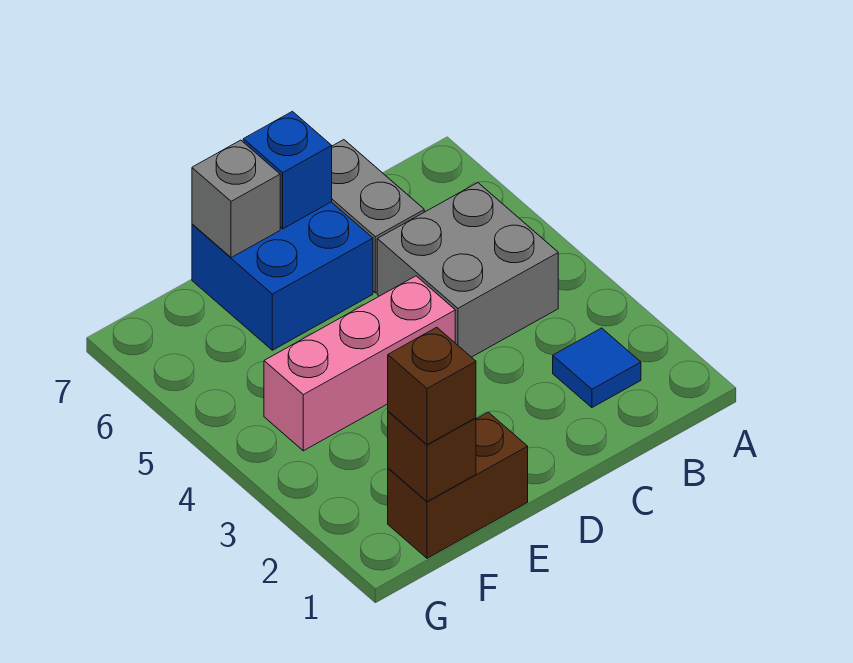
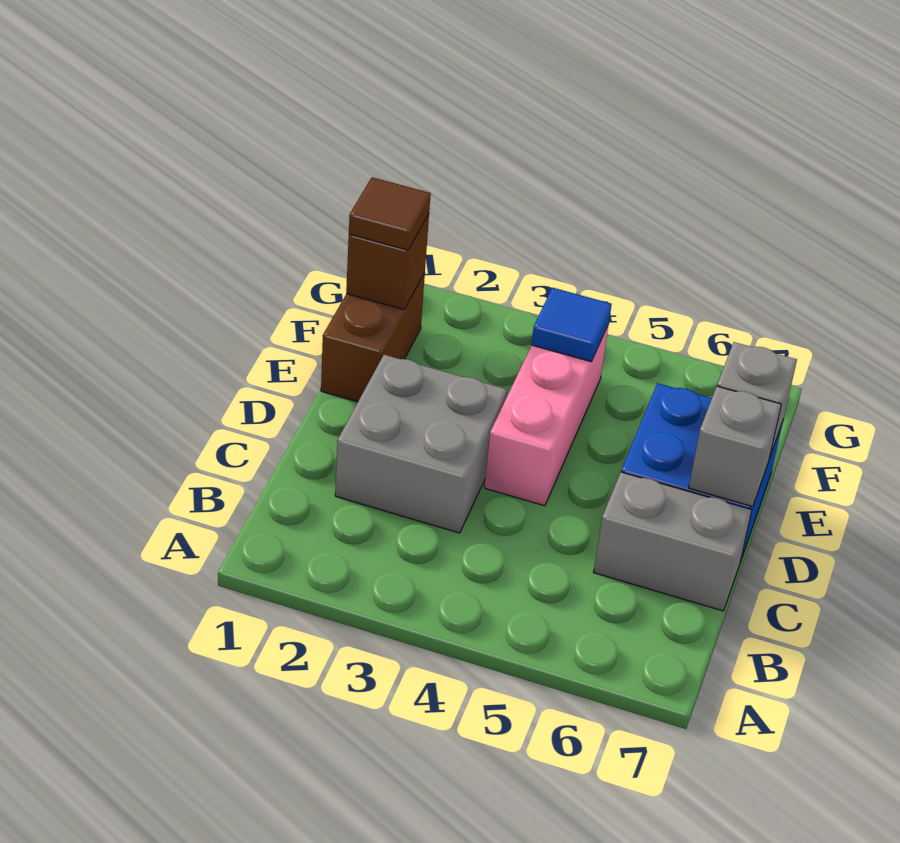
blue tile B2 level 1 -> blue tile F4 level 2
grey brick B4:C5 level 1 -> grey brick C2:D3 level 1
blue brick D7 level 2 -> grey brick D7 level 2
brown brick F1 level 3 -> brown tile F1 level 3

